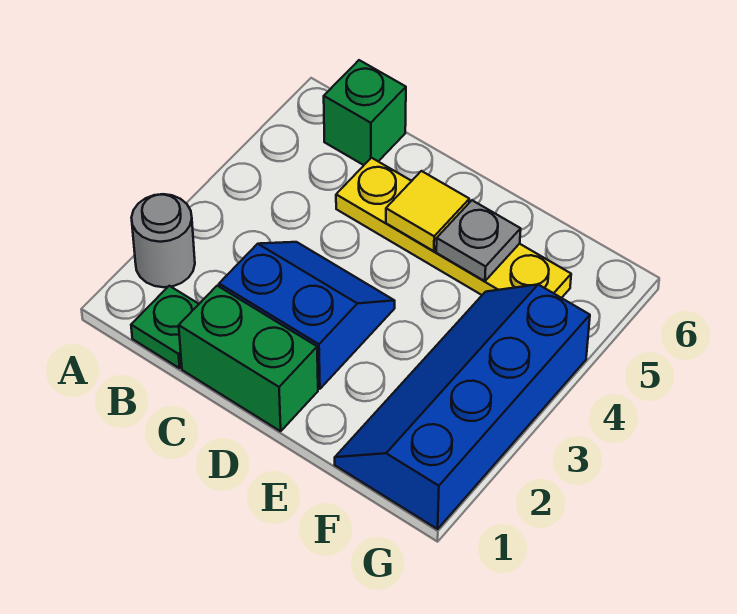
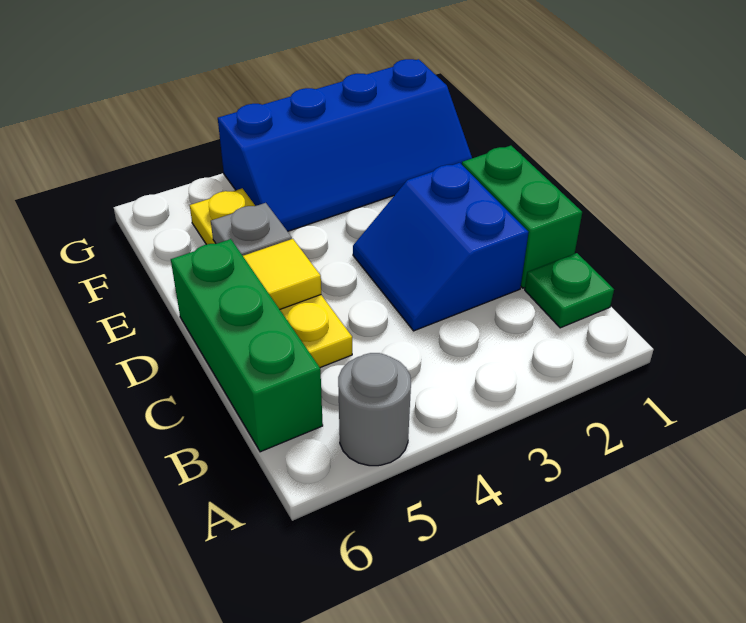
grey round brick A2 level 1 -> grey round brick A5 level 1
green brick B6 level 1 -> green brick B6:D6 level 1

